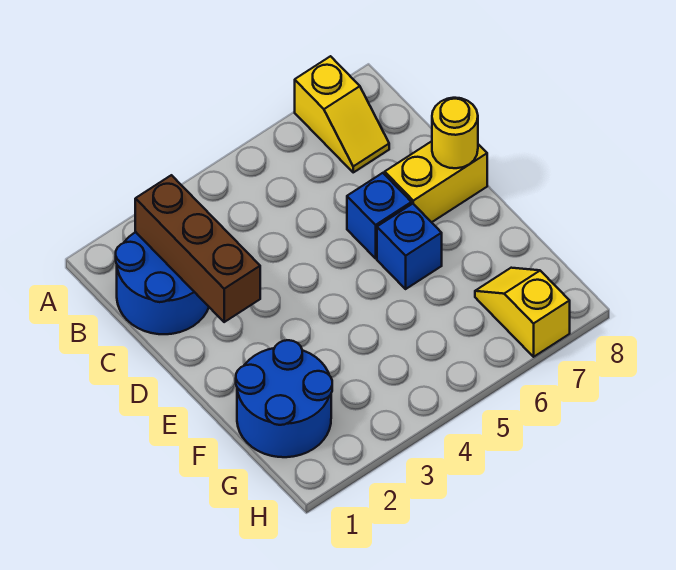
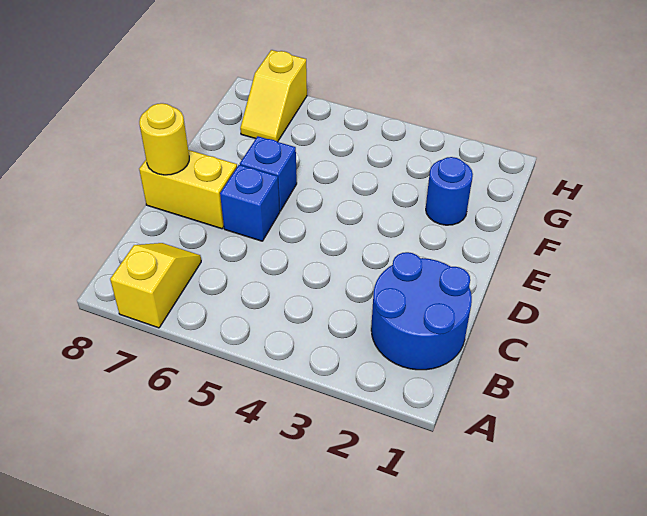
brown brick B2:D2 level 2 -> none
blue round brick F1:G2 level 1 -> blue round brick F2 level 1

